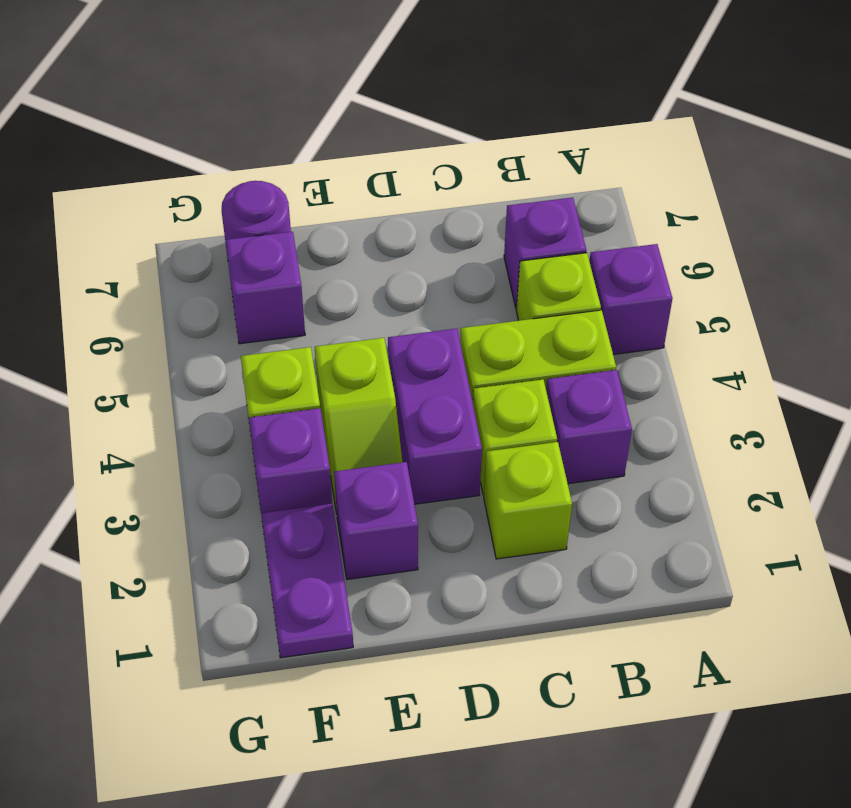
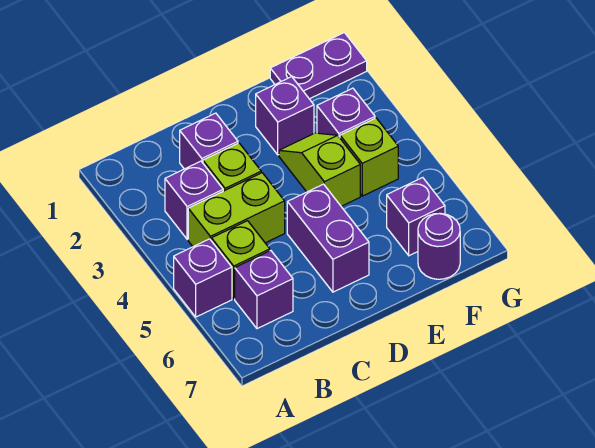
lime brick C2 level 1 -> purple brick C2 level 1
purple brick D3:D4 level 1 -> purple brick D5:D6 level 1
purple plate F1:F2 level 1 -> purple plate F1:G1 level 1

